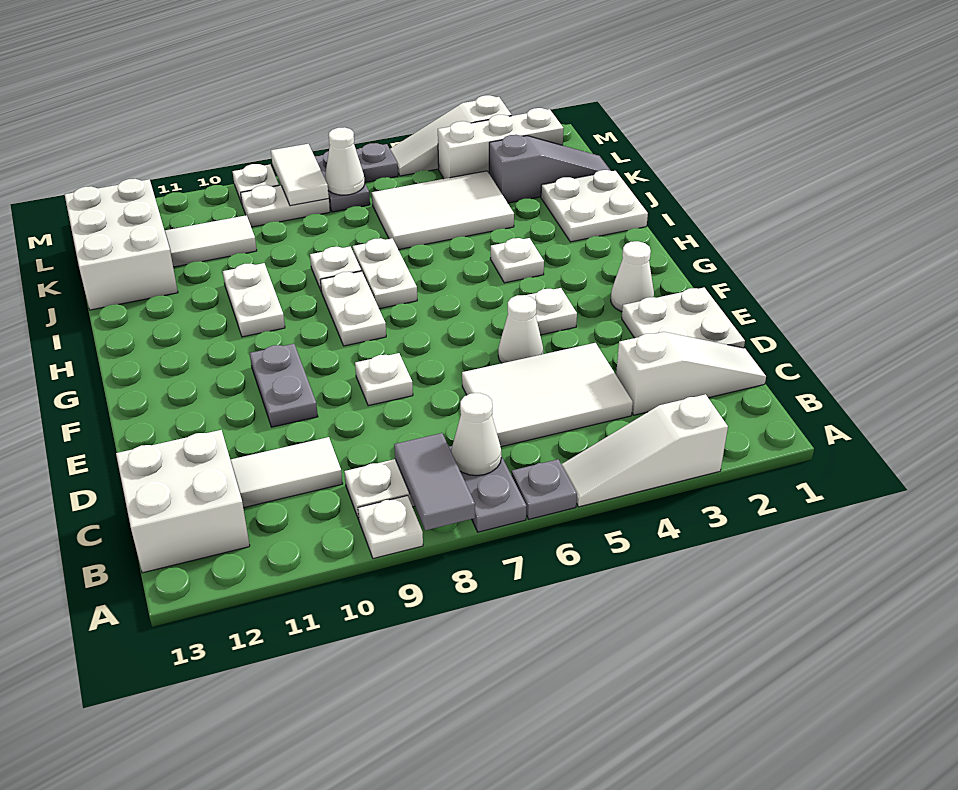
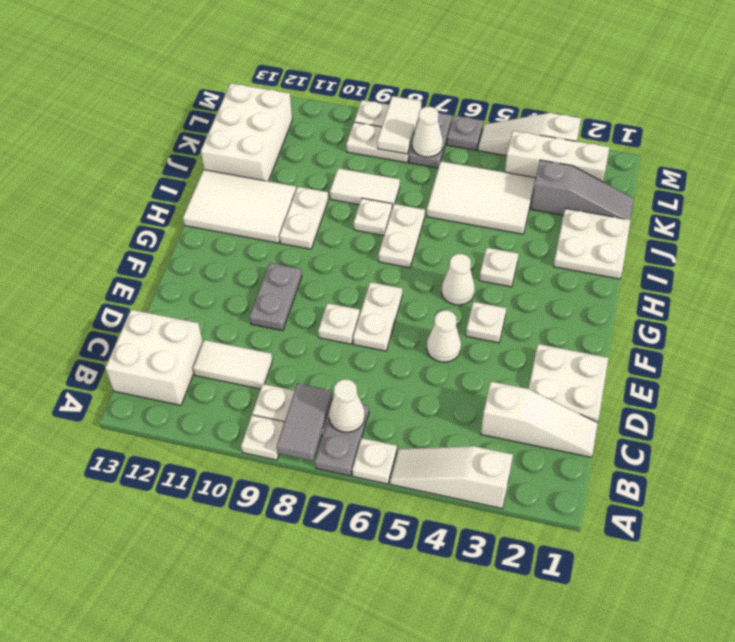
grey plate A6 level 1 -> white plate A6 level 1
white tile C4:D6 level 1 -> white tile H11:I13 level 1
white cone F2 level 1 -> white cone G5 level 1
white plate G8:H8 level 1 -> white plate E7:F7 level 1
white tile K10:K11 level 1 -> white tile J8:J9 level 1

